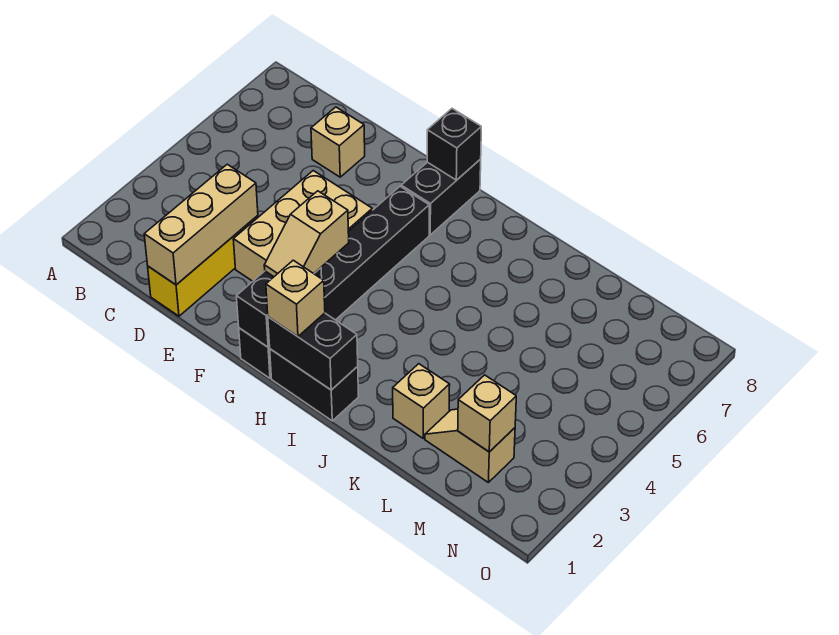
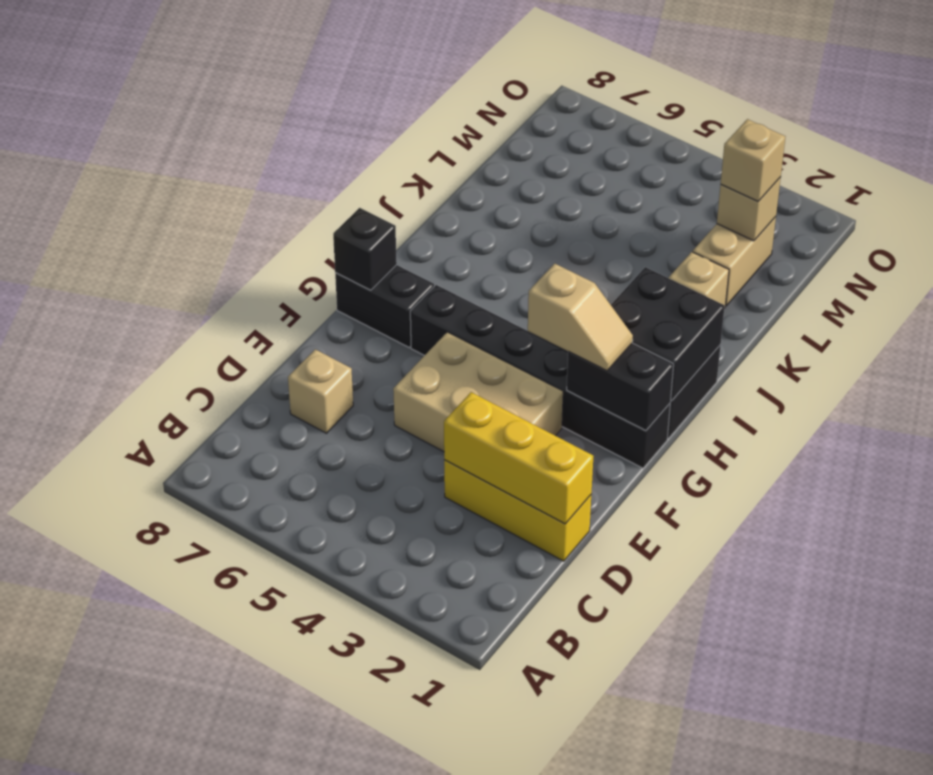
tan brick D1:D3 level 2 -> yellow brick D1:D3 level 2
black brick H1:I1 level 2 -> black brick H1:I2 level 2
tan brick H1 level 3 -> tan brick M2 level 3
tan slope L2:M2 level 1 top M -> tan brick L2:M2 level 1

